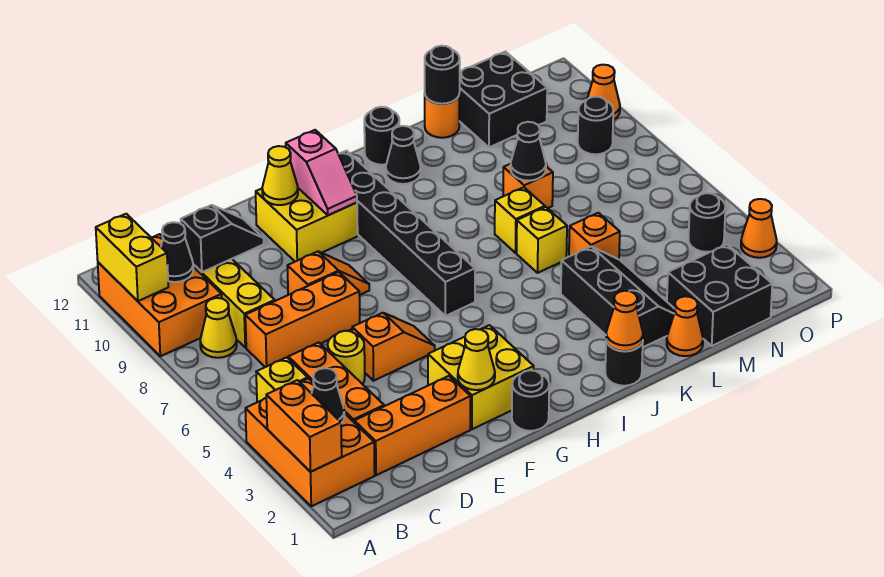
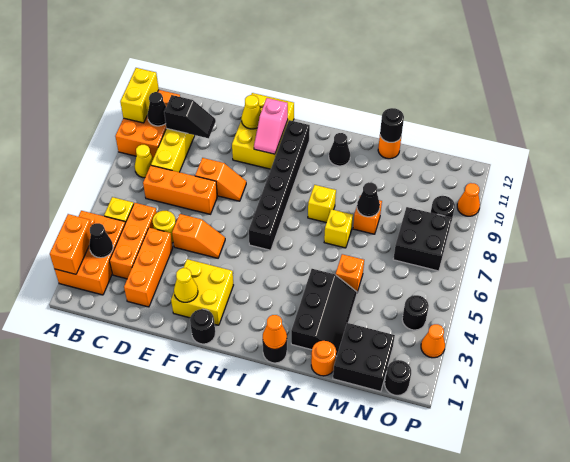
orange brick C2:E2 level 1 -> orange brick D2:D4 level 1
yellow brick F10:G11 level 1 -> yellow brick F10:G12 level 1
black round brick J12 level 1 -> black round brick O1 level 1
yellow brick K6 level 1 -> yellow brick J8 level 1
orange cone L1 level 1 -> orange round brick L1 level 1
black brick M11:N12 level 1 -> black brick N7:O8 level 1

